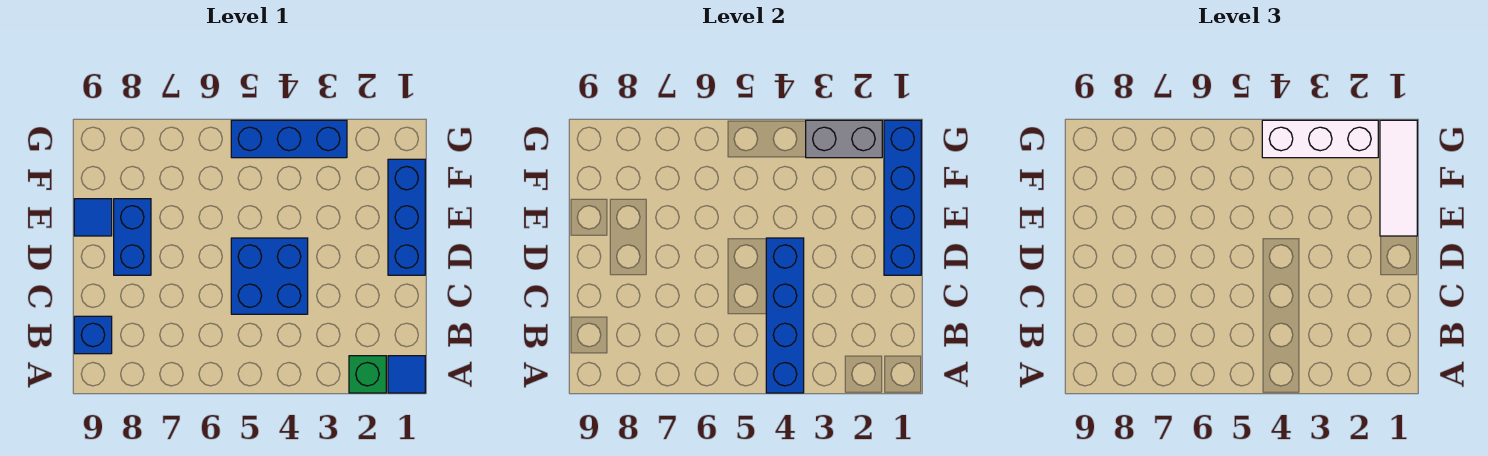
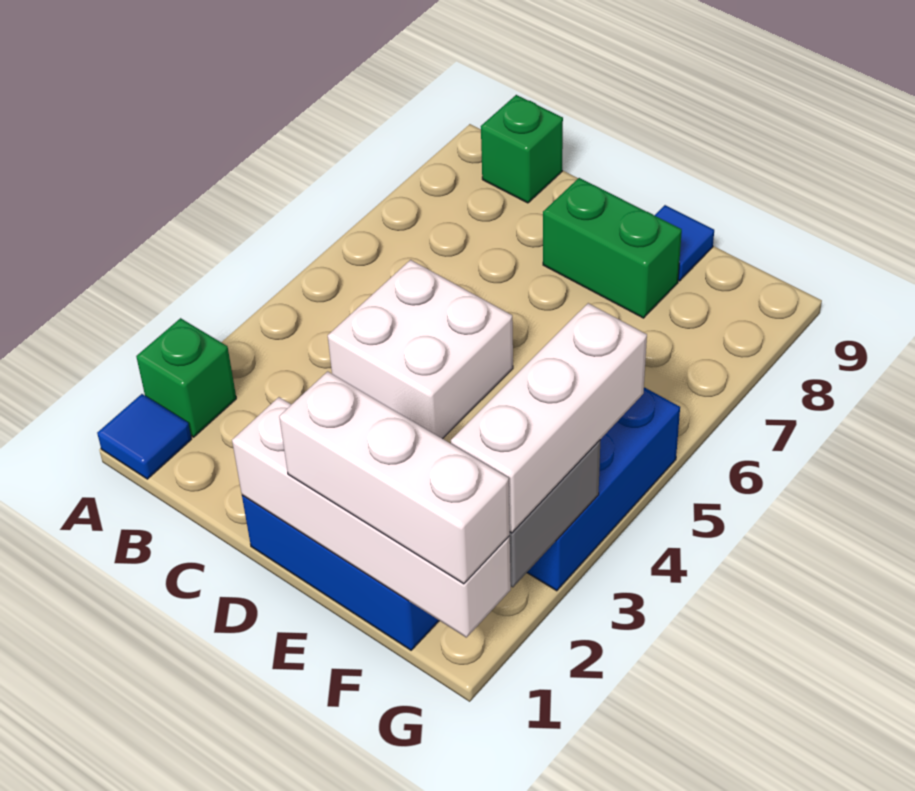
blue brick A4:D4 level 2 -> none
blue brick B9 level 1 -> green brick B9 level 1
blue brick C4:D5 level 1 -> white brick C4:D5 level 1
blue brick D1:G1 level 2 -> white brick D1:G1 level 2
blue brick D8:E8 level 1 -> green brick D8:E8 level 1
white tile E1:G1 level 3 -> white brick E1:G1 level 3

